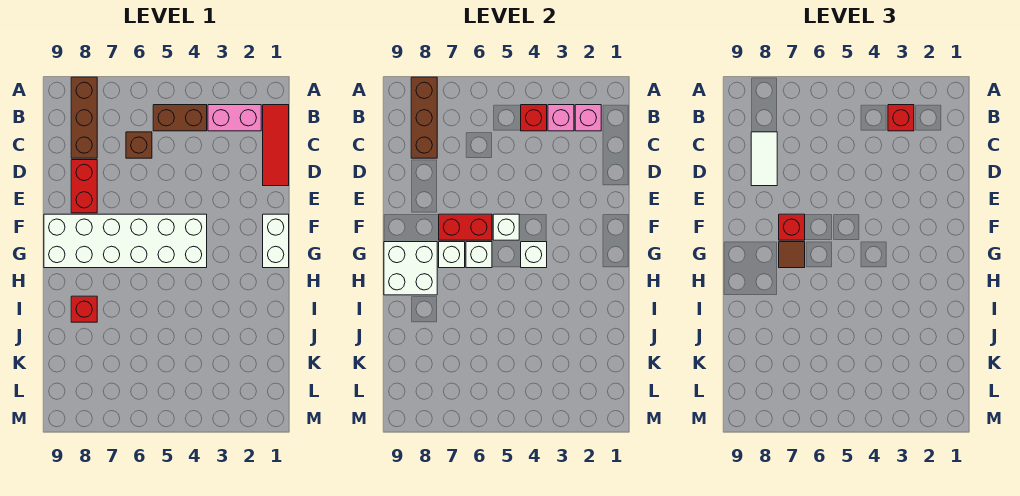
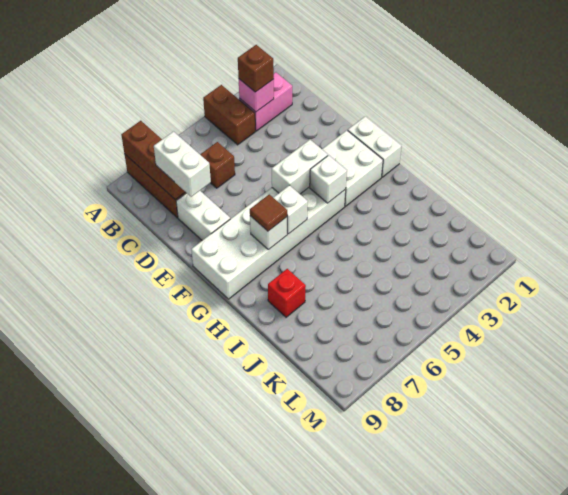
red tile B1:D1 level 1 -> none
pink brick B2 level 2 -> none
red brick B3 level 3 -> brown brick B3 level 3
brown brick B4:B5 level 1 -> brown brick A4:B4 level 1
red brick B4 level 2 -> none
white tile C8:D8 level 3 -> white brick C8:D8 level 3
red brick D8:E8 level 1 -> white brick D8:E8 level 1
white brick F5 level 2 -> white brick F4:F5 level 2
red brick F6:F7 level 2 -> none
red brick F7 level 3 -> none
white brick G8:H9 level 2 -> white brick F2:G3 level 1

